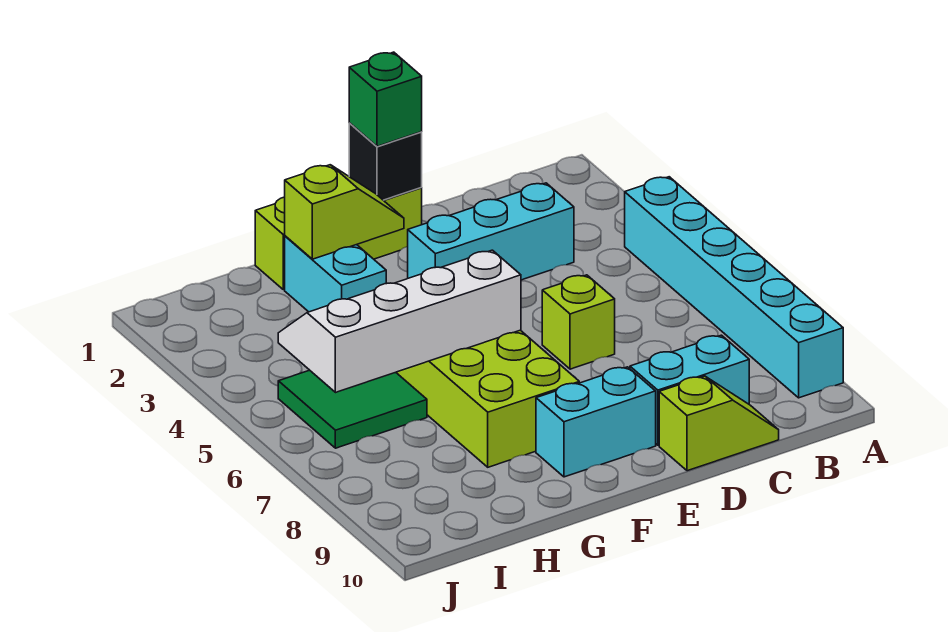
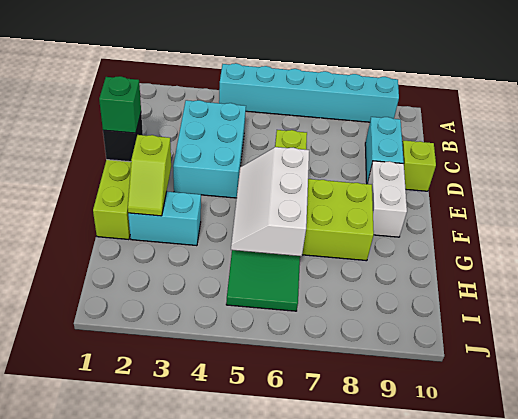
cyan brick C3:E3 level 1 -> cyan brick C3:E4 level 1
cyan brick E9:F9 level 1 -> white brick E9:F9 level 1
lime slope F2:G2 level 2 top G -> lime slope F2:G2 level 2 top F
white slope F5:I6 level 2 top 6 -> white slope F5:H6 level 2 top 6

